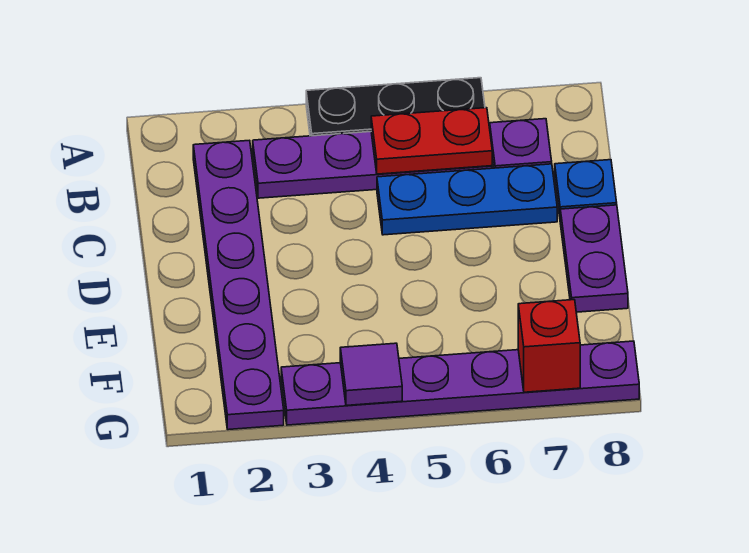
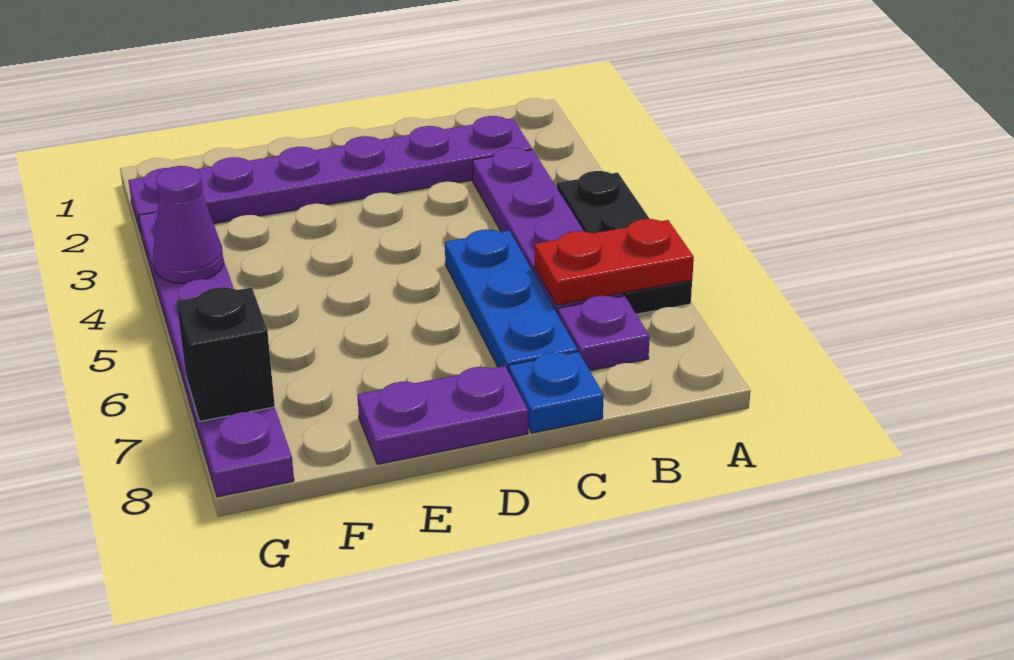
red plate B5:B6 level 2 -> red plate A6:B6 level 2
purple tile G4 level 2 -> purple cone G4 level 2
red brick G7 level 2 -> black brick G7 level 2

